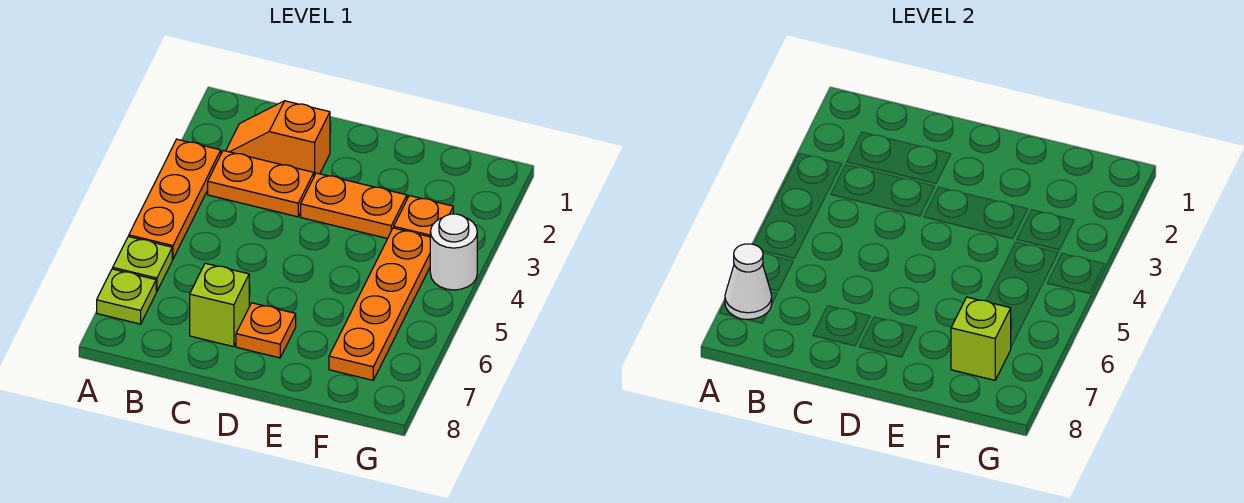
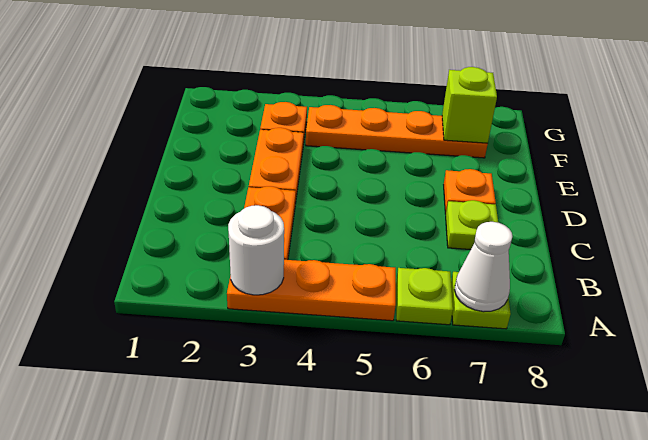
orange slope B2:C2 level 1 top C -> none
lime brick C7 level 1 -> lime plate C7 level 1
white round brick G4 level 1 -> white round brick A3 level 2

